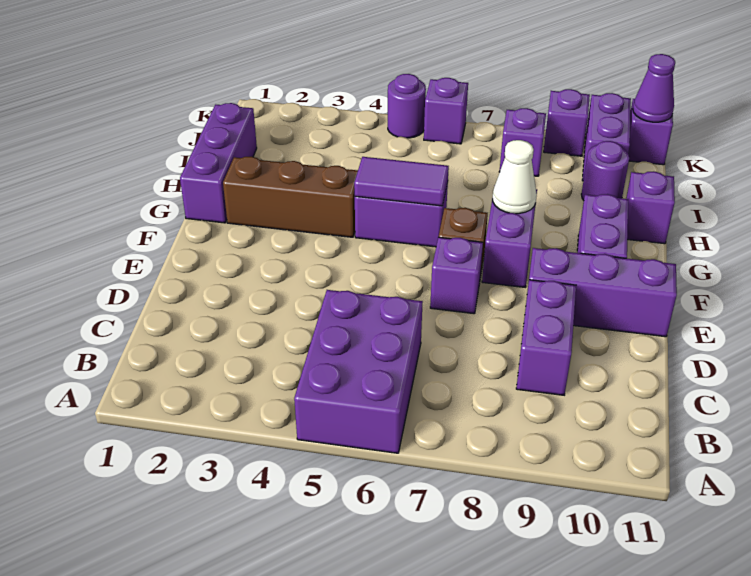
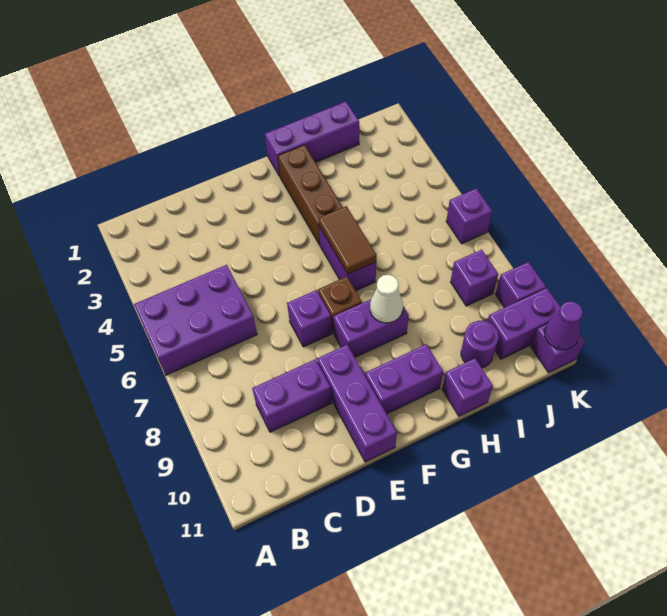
purple tile G5:G6 level 2 -> brown tile G5:G6 level 2
purple round brick K5 level 1 -> none

